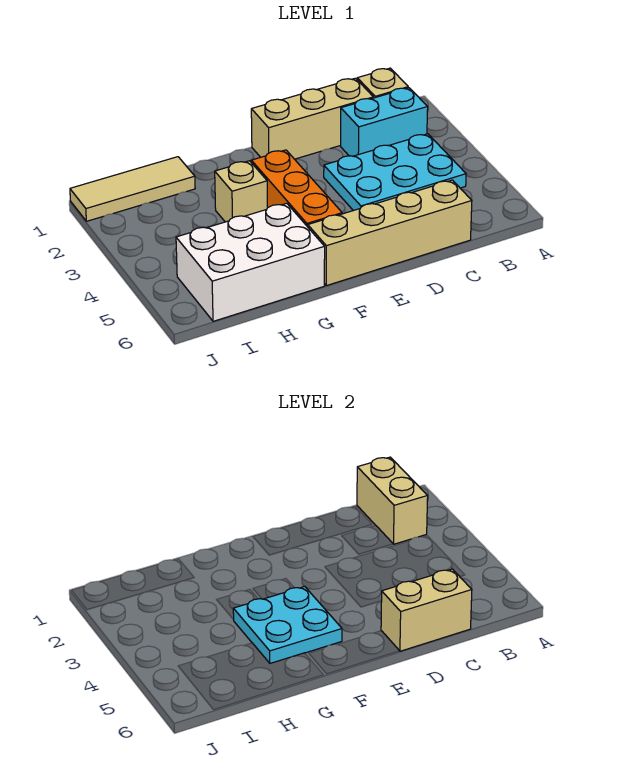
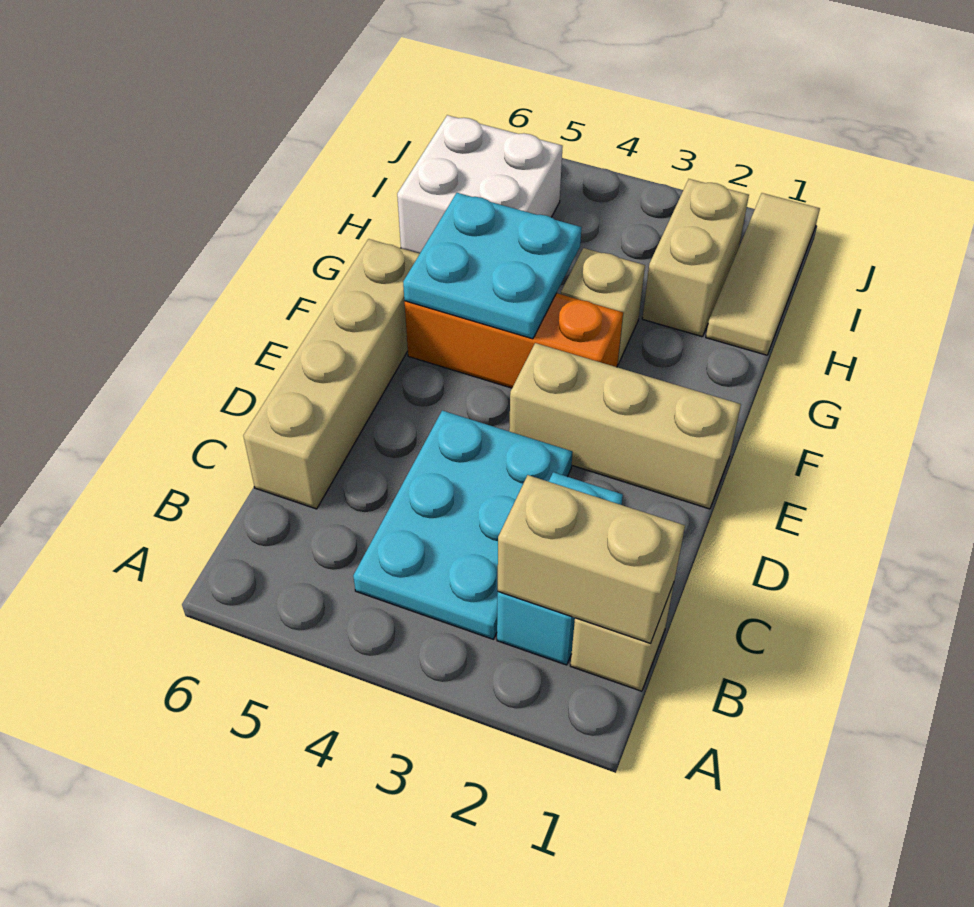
tan brick C1:E1 level 1 -> tan brick E1:E3 level 1
tan brick C6:D6 level 2 -> tan brick H2:I2 level 1
white brick G5:I6 level 1 -> white brick H5:I6 level 1

